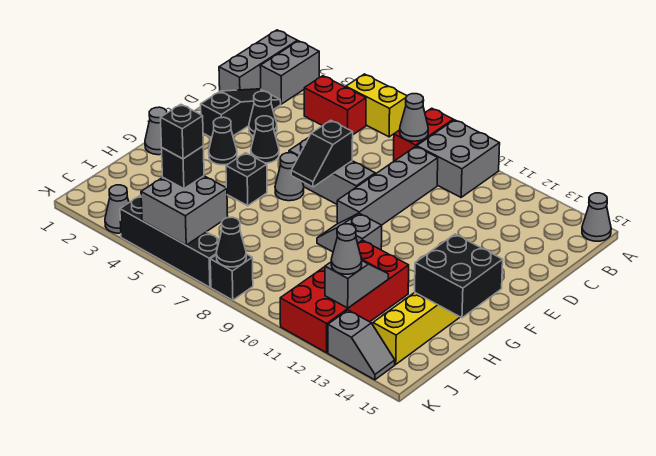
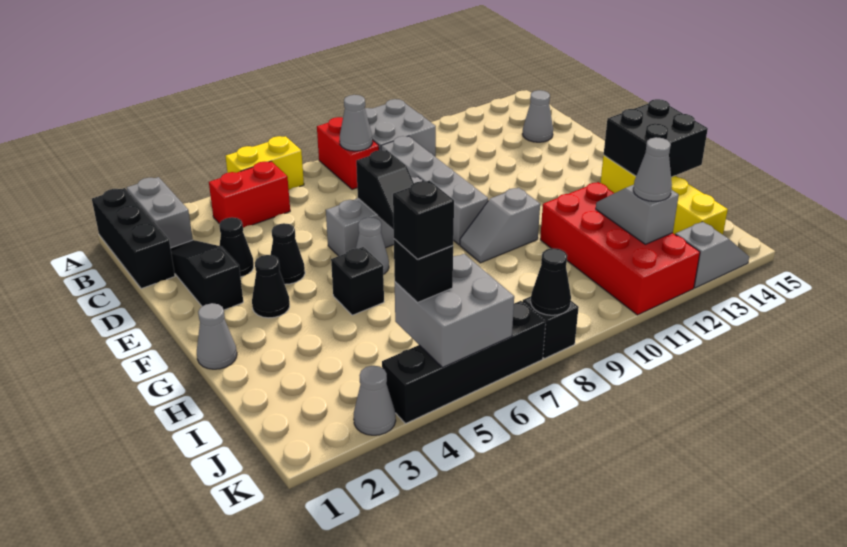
grey brick A1:C1 level 1 -> black brick A1:C1 level 1
grey cone A15 level 1 -> grey cone C14 level 1

